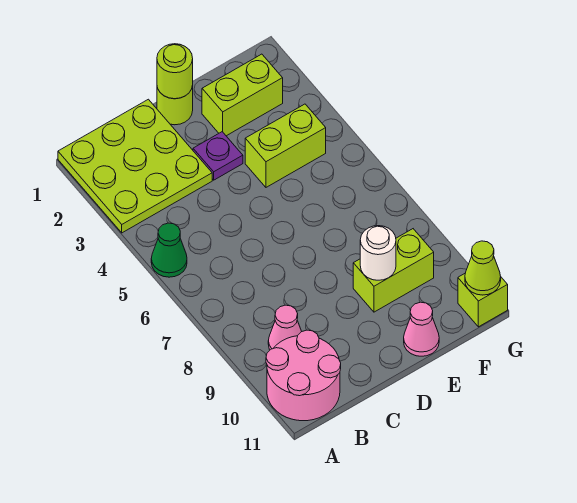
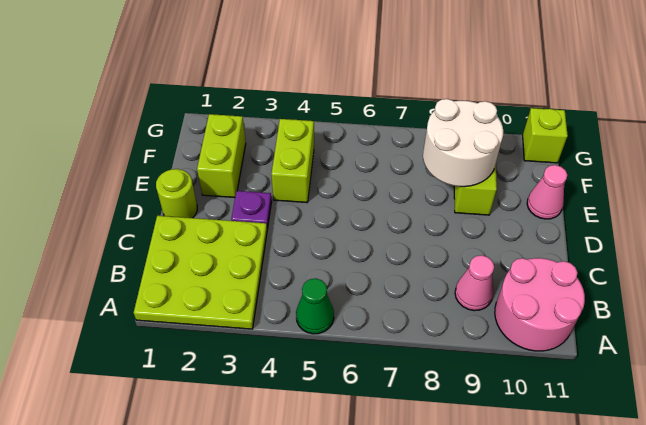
lime round brick D1 level 2 -> none
white round brick E9 level 2 -> white round brick E8:F9 level 2
lime cone G11 level 2 -> none

